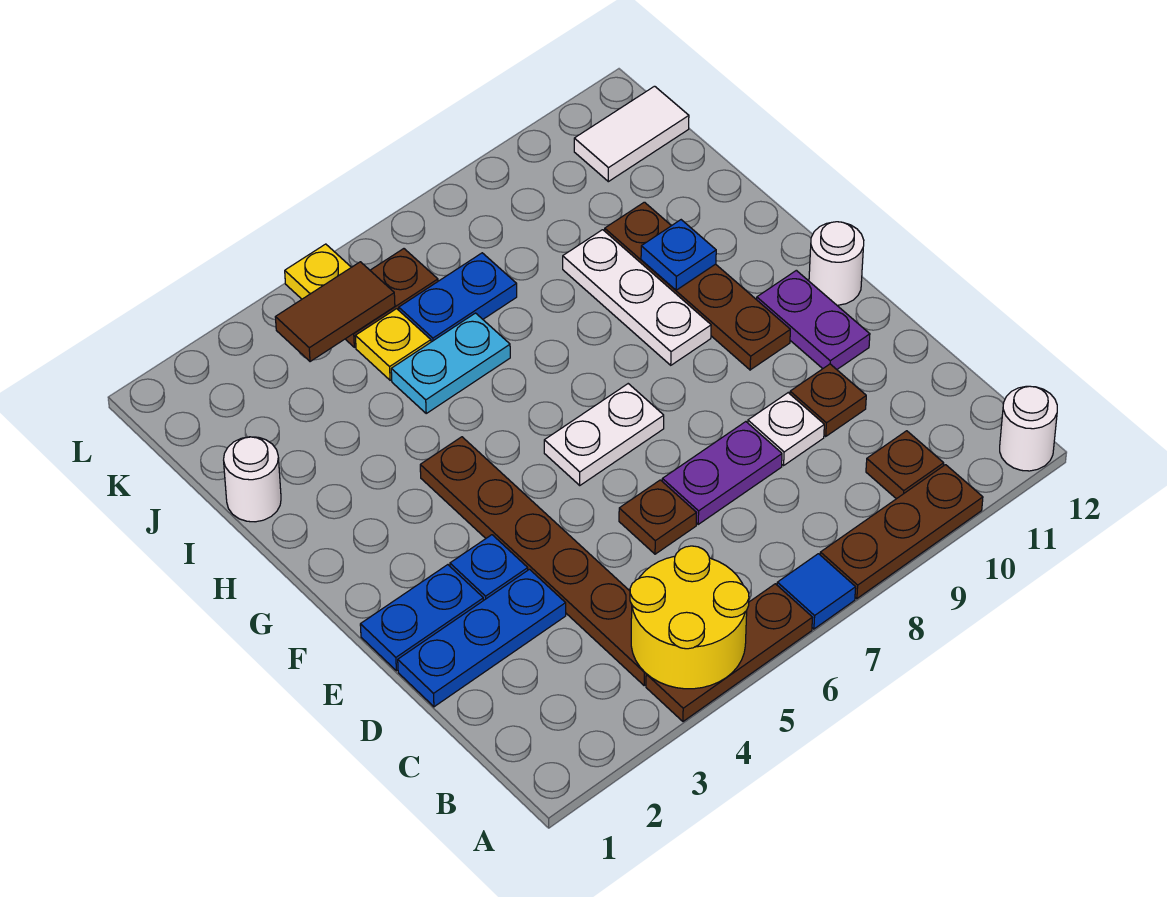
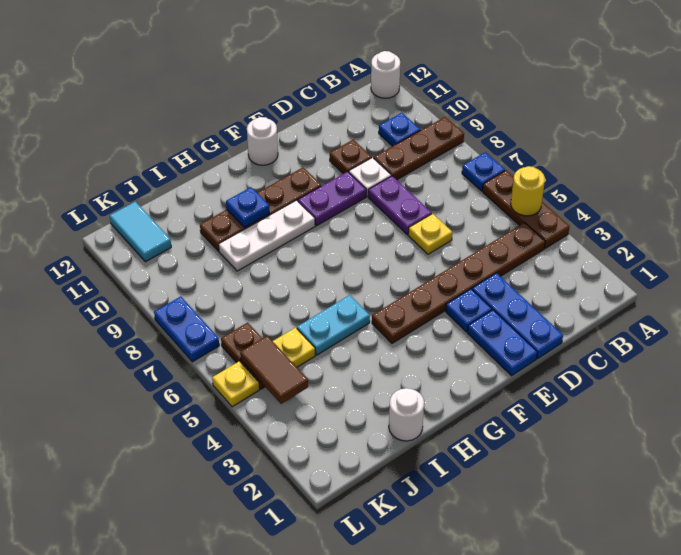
yellow round brick A4:B5 level 2 -> yellow round brick A5 level 2
blue tile A7 level 1 -> blue plate A7 level 1
brown plate A8:A10 level 1 -> brown plate A9:C9 level 1
brown plate B10 level 1 -> blue plate B10 level 1
brown plate D6 level 1 -> yellow plate D6 level 1
purple plate E11:F11 level 1 -> purple plate E9:F9 level 1
white plate F6:F7 level 1 -> none
cyan plate I5:I6 level 1 -> cyan plate H5:I5 level 1
blue plate J6:J7 level 1 -> blue plate L7:L8 level 1
white tile K11:K12 level 1 -> cyan tile K11:K12 level 1

